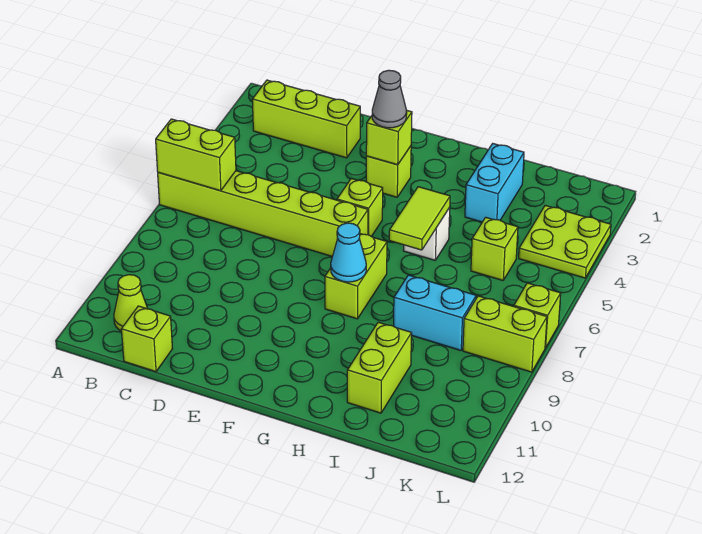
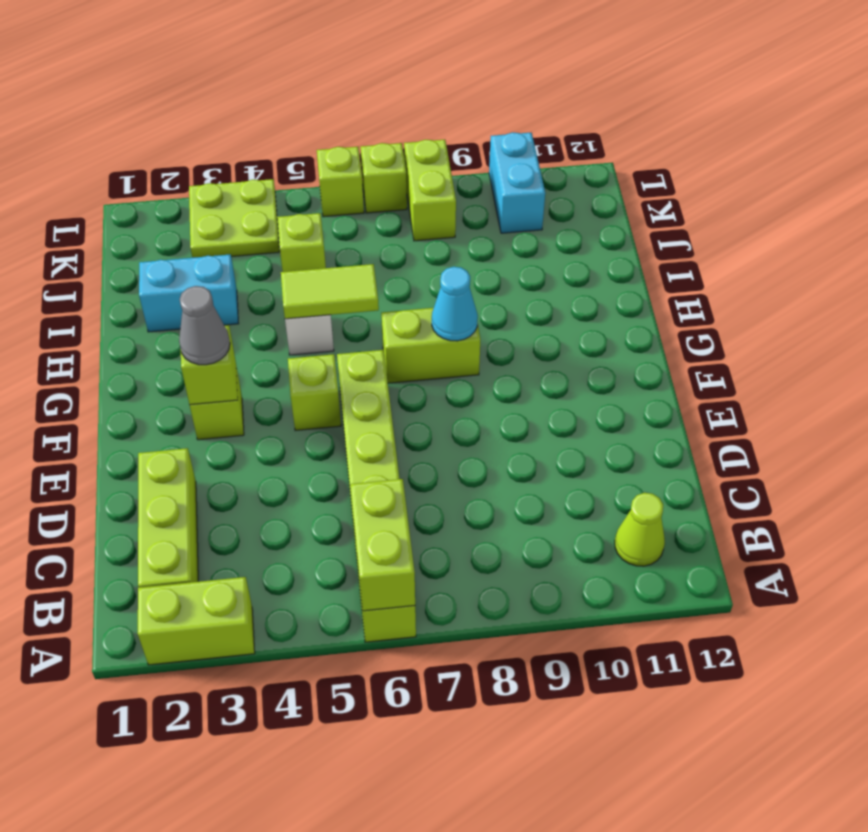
lime brick C12 level 1 -> lime brick L6 level 1
cyan brick I8:J8 level 1 -> cyan brick K10:L10 level 1
lime brick I10:I11 level 1 -> lime brick A2:A3 level 1

